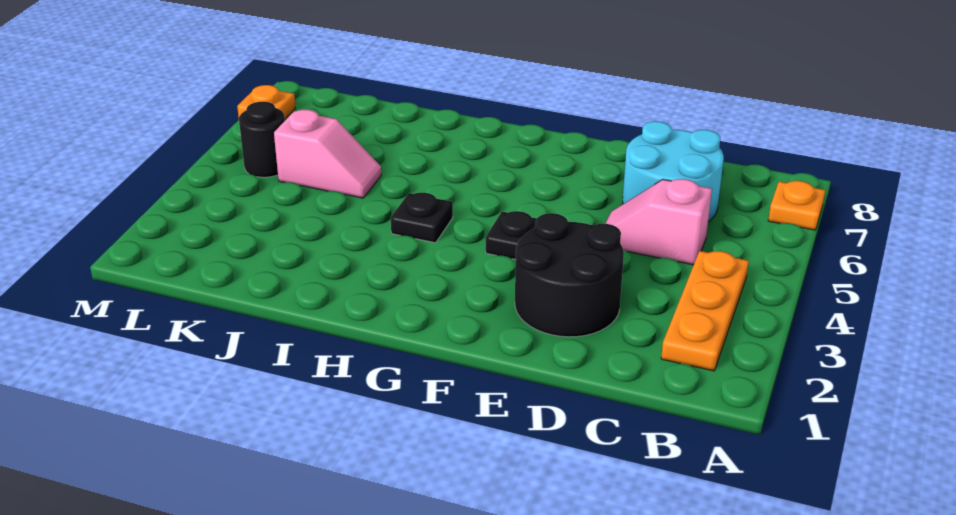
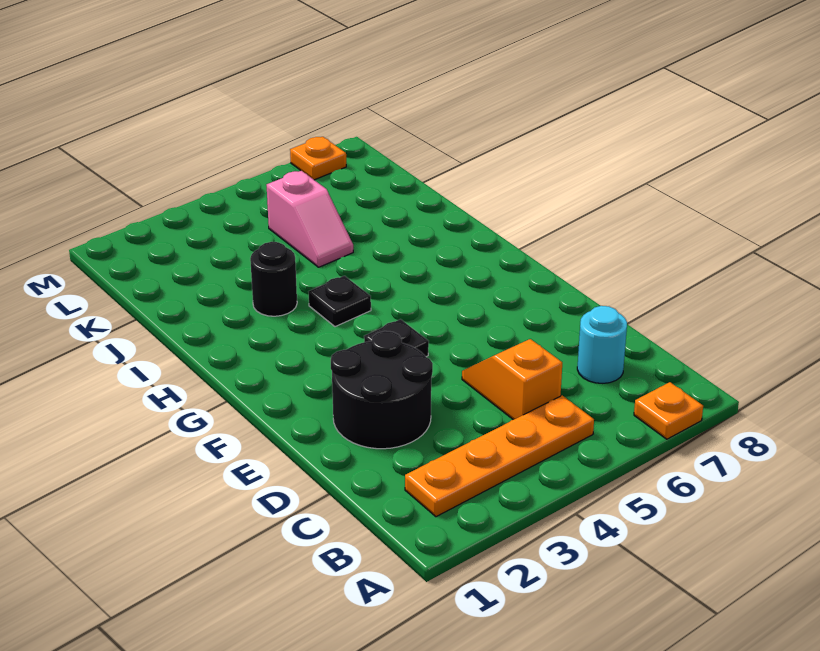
orange plate B2:B4 level 1 -> orange plate B2:B5 level 1
pink slope C5:D5 level 1 top C -> orange slope C5:D5 level 1 top C
cyan round brick C6:D7 level 1 -> cyan round brick C7 level 1
black round brick L5 level 1 -> black round brick I3 level 1

